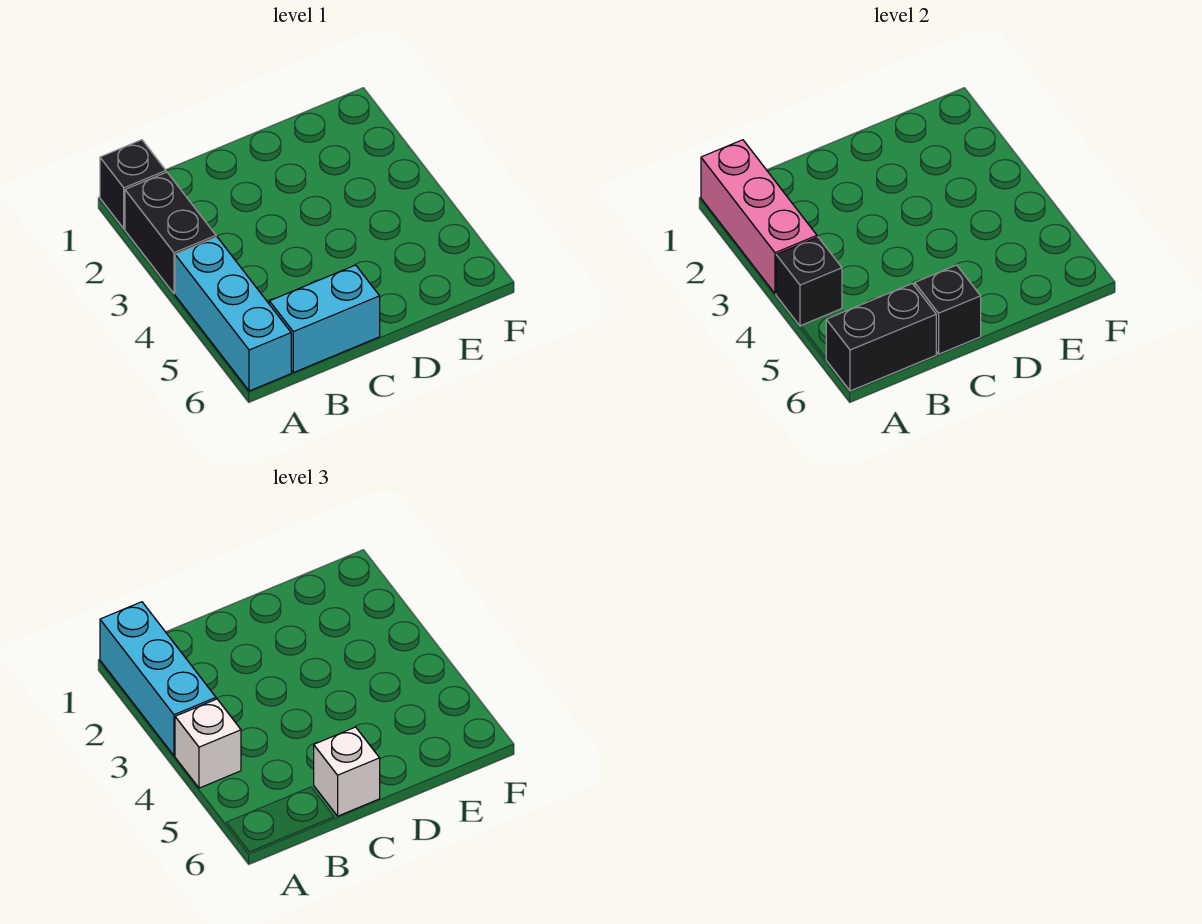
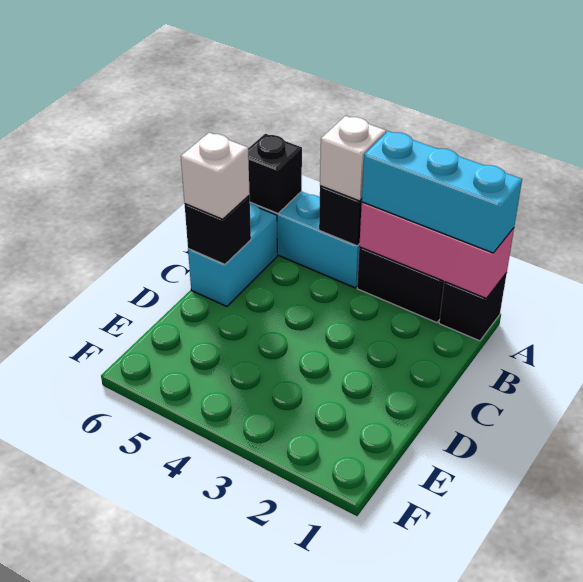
black brick A6:B6 level 2 -> black brick A6 level 2

